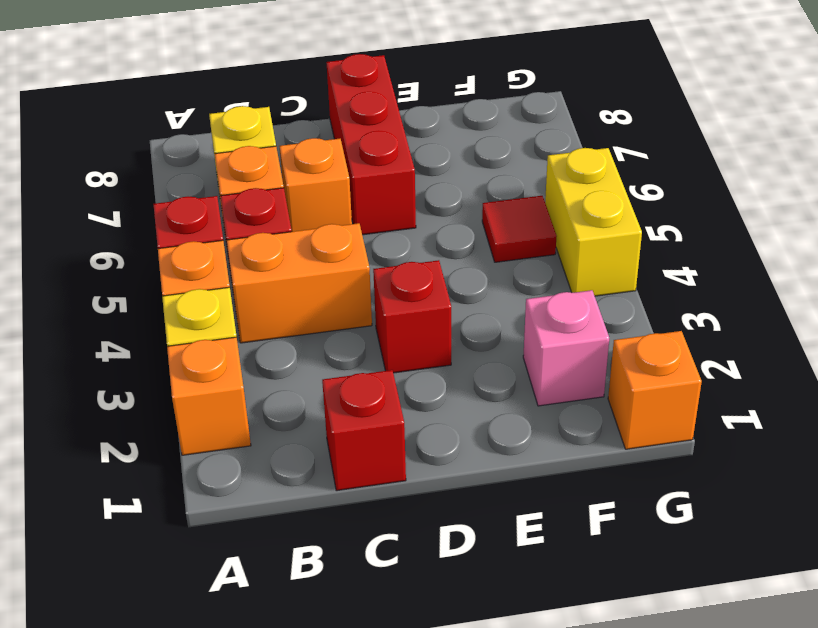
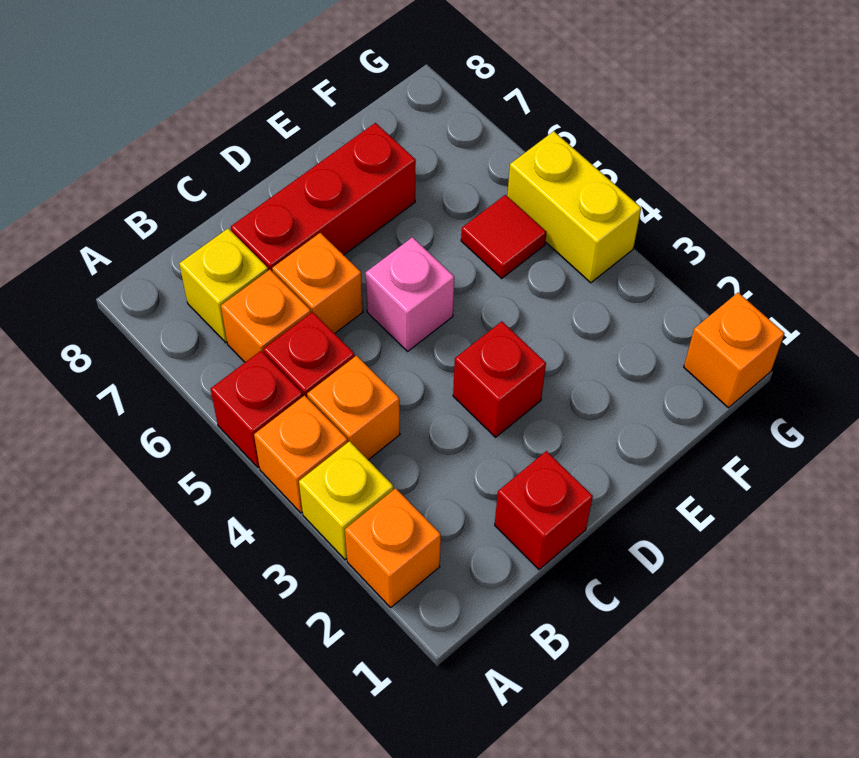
orange brick B4:C4 level 1 -> orange brick B4 level 1
red brick D6:D8 level 1 -> red brick C7:E7 level 1
pink brick F2 level 1 -> pink brick D5 level 1

